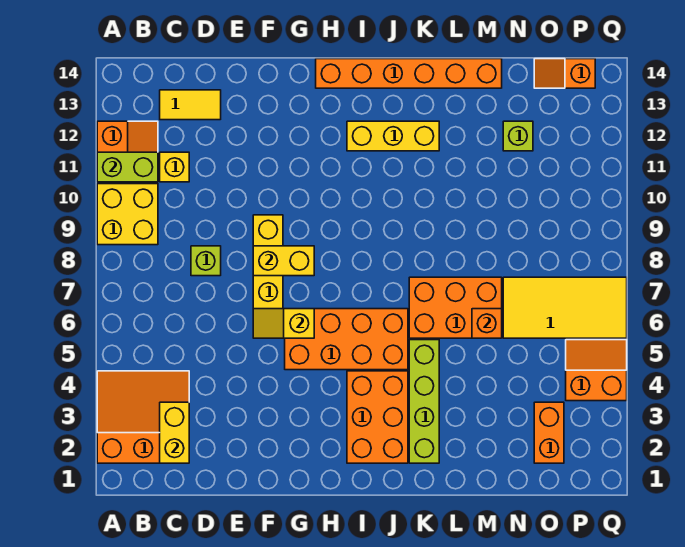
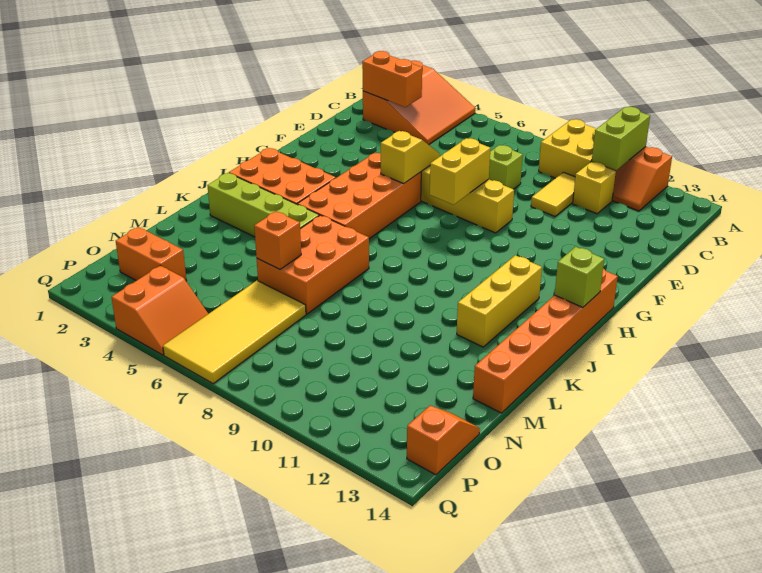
yellow brick C2:C3 level 2 -> orange brick C2:C3 level 2
yellow tile C13:D13 level 1 -> yellow tile C10:D10 level 1
lime brick N12 level 1 -> lime brick I14 level 2

